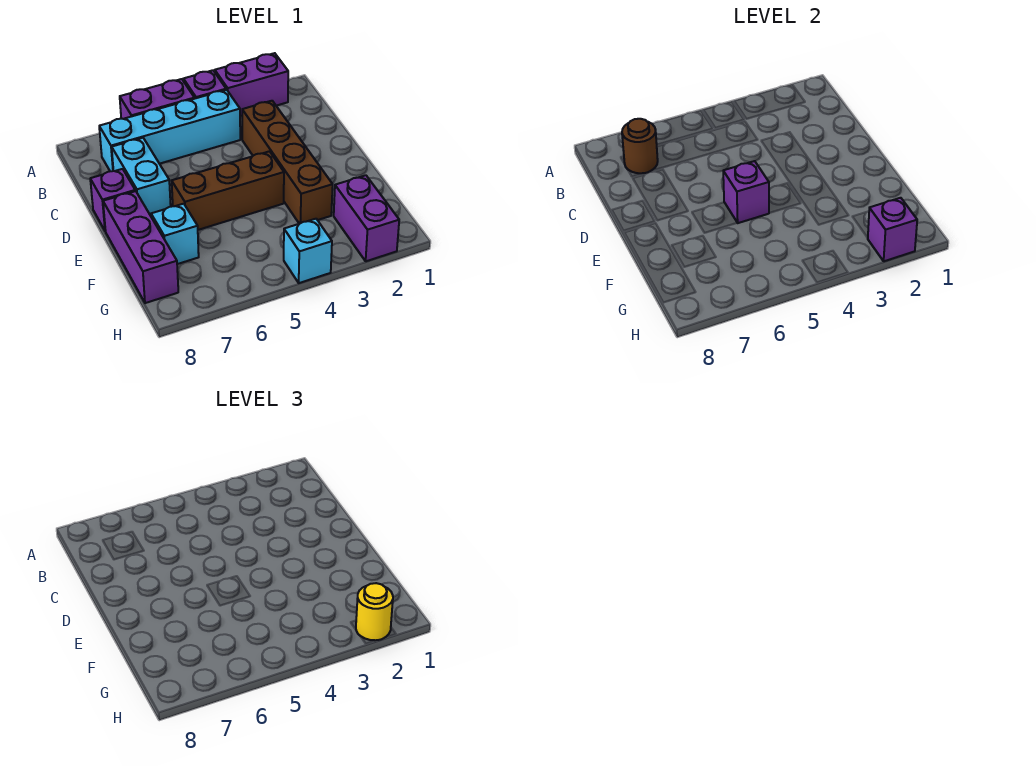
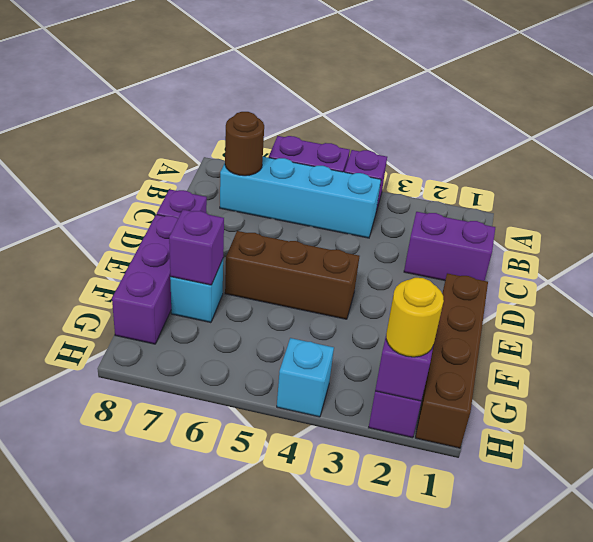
purple brick A2:A3 level 1 -> purple brick C1:C2 level 1
brown brick C3:F3 level 1 -> brown brick E1:H1 level 1
cyan brick C7:D7 level 1 -> none
purple brick E5 level 2 -> purple brick F7 level 2

